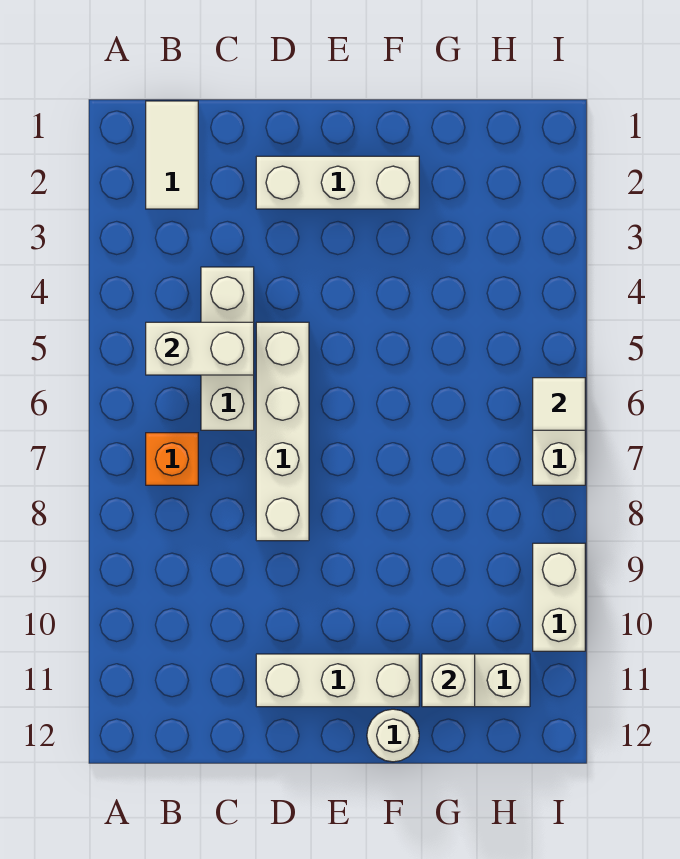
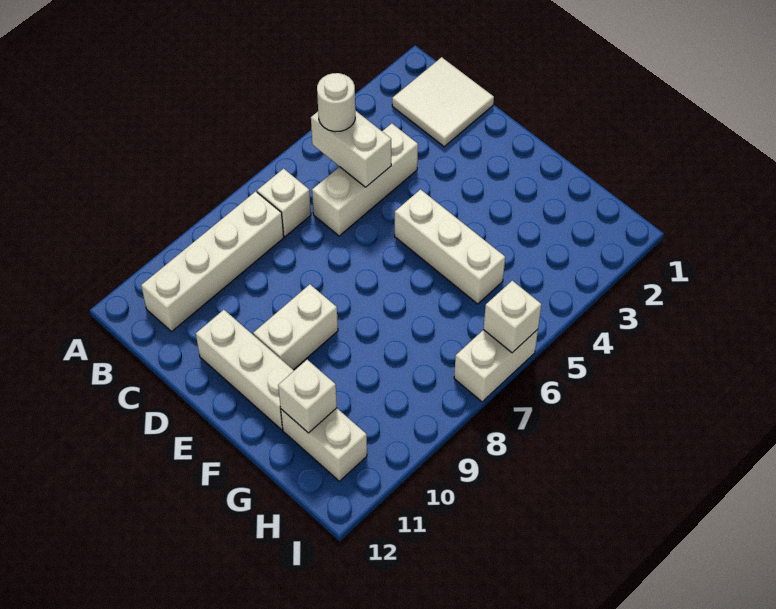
white tile B1:B2 level 1 -> white tile B1:C2 level 1
orange brick B7 level 1 -> white brick B7 level 1
white brick D2:F2 level 1 -> white brick E5:G5 level 1
white brick D5:D8 level 1 -> white brick B8:B11 level 1
white round brick F12 level 1 -> white round brick B5 level 3
white tile I6 level 2 -> white brick I6 level 2
white brick I9:I10 level 1 -> white brick E9:E10 level 1

